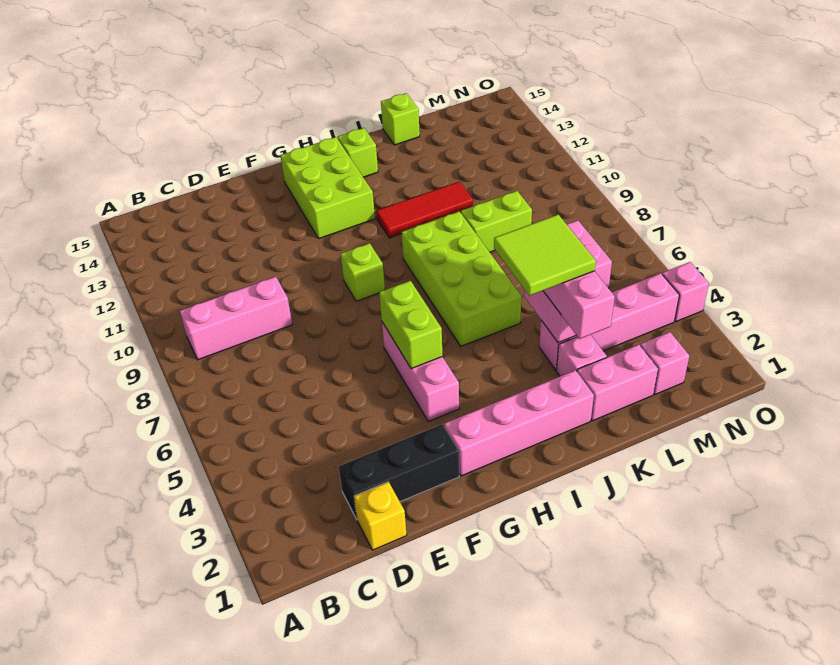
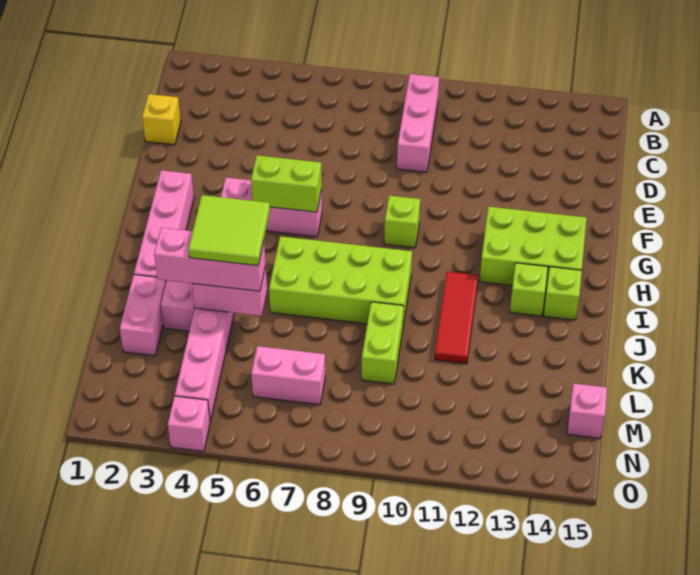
black brick D2:F2 level 1 -> none
lime brick K15 level 1 -> lime brick I13 level 1
pink brick M2 level 1 -> pink brick M15 level 1

